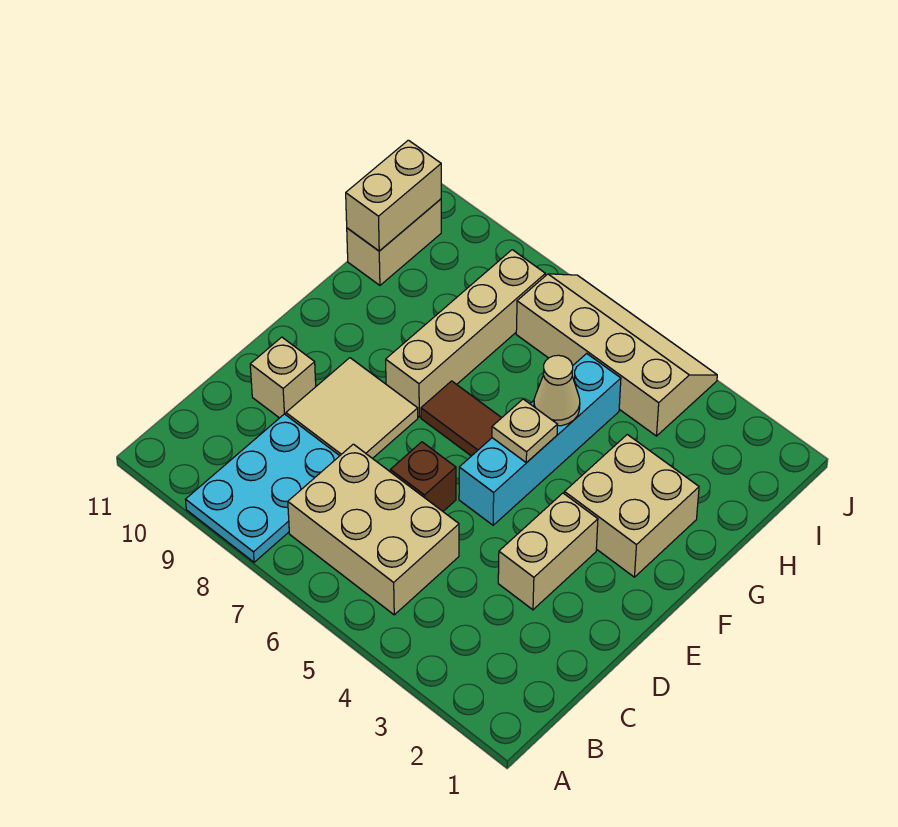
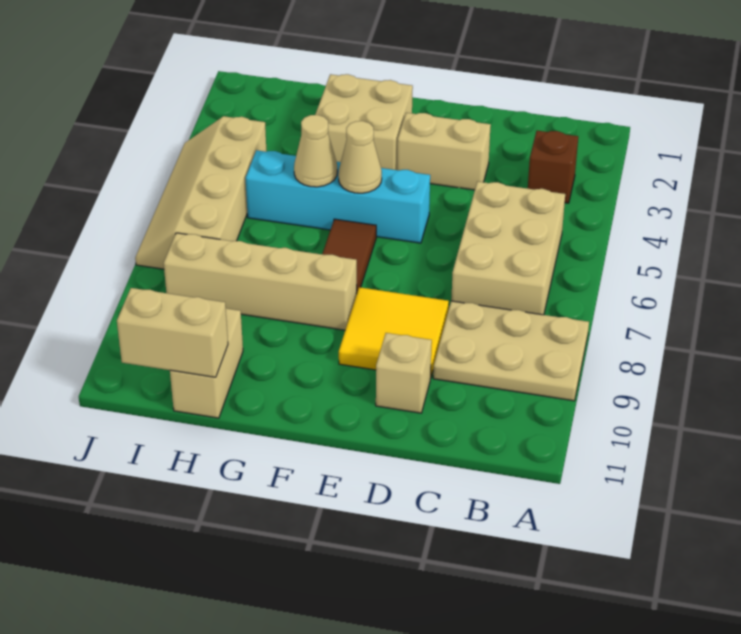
cyan plate A8:C9 level 1 -> tan plate A8:C9 level 1
brown brick D6 level 1 -> brown brick B3 level 1
tan tile D8:E9 level 1 -> yellow tile D8:E9 level 1
tan plate F5 level 2 -> tan cone F5 level 2
tan brick H11:I11 level 1 -> tan brick H10:H11 level 1

